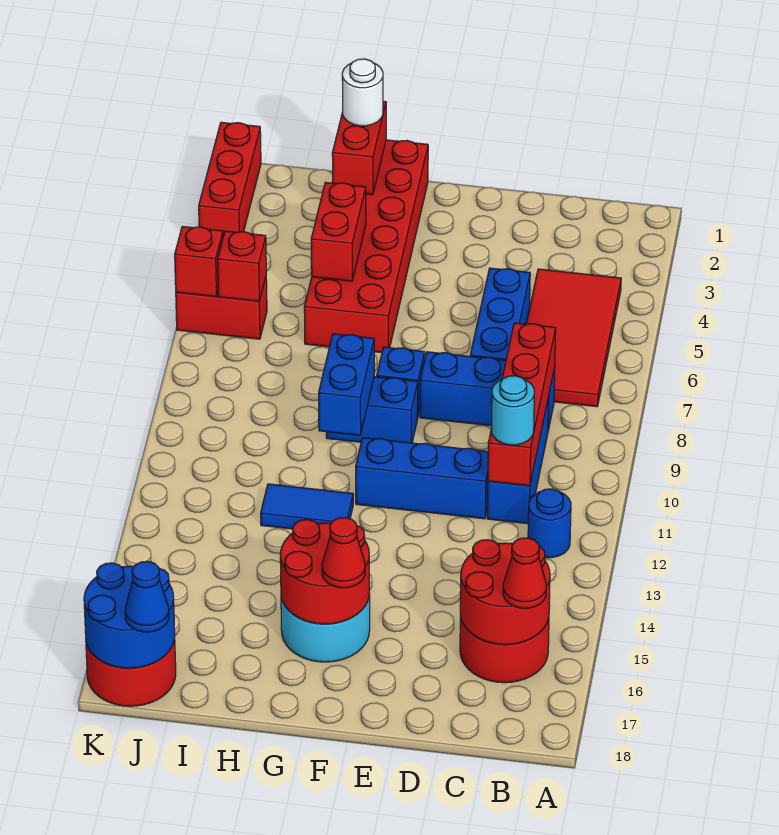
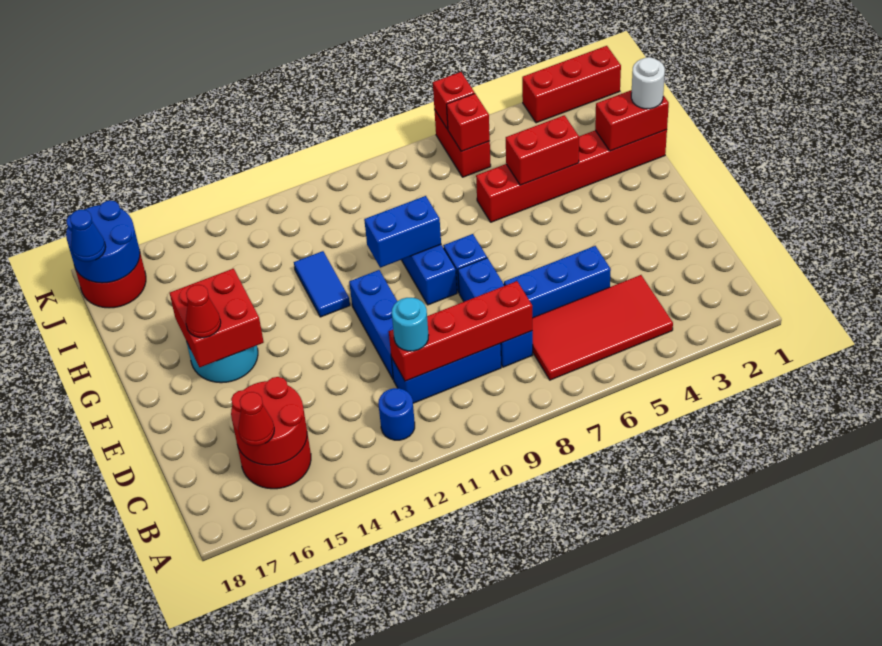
red round brick F15:G16 level 2 -> red brick F15:G16 level 2
red brick G1:H6 level 1 -> red brick H1:H6 level 1

